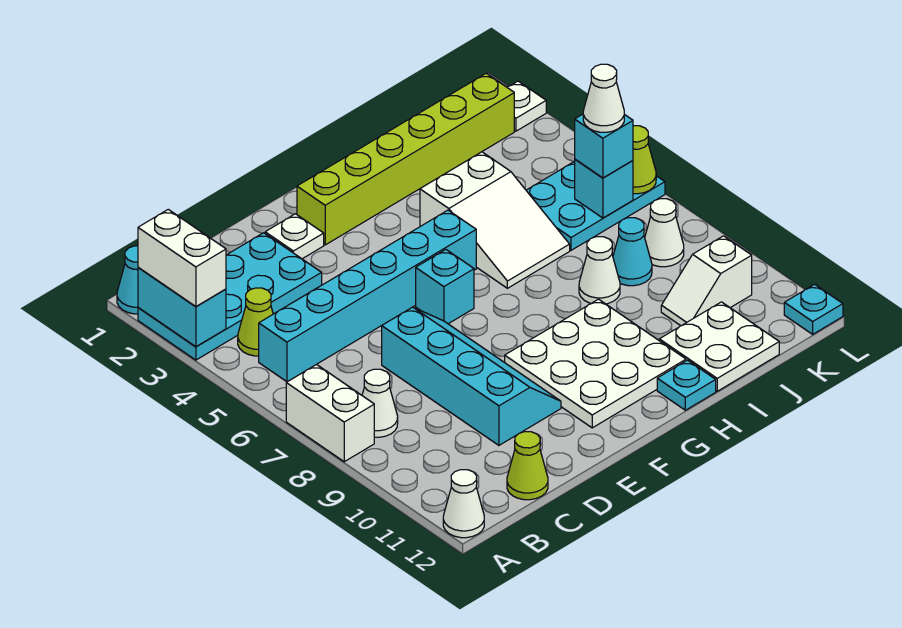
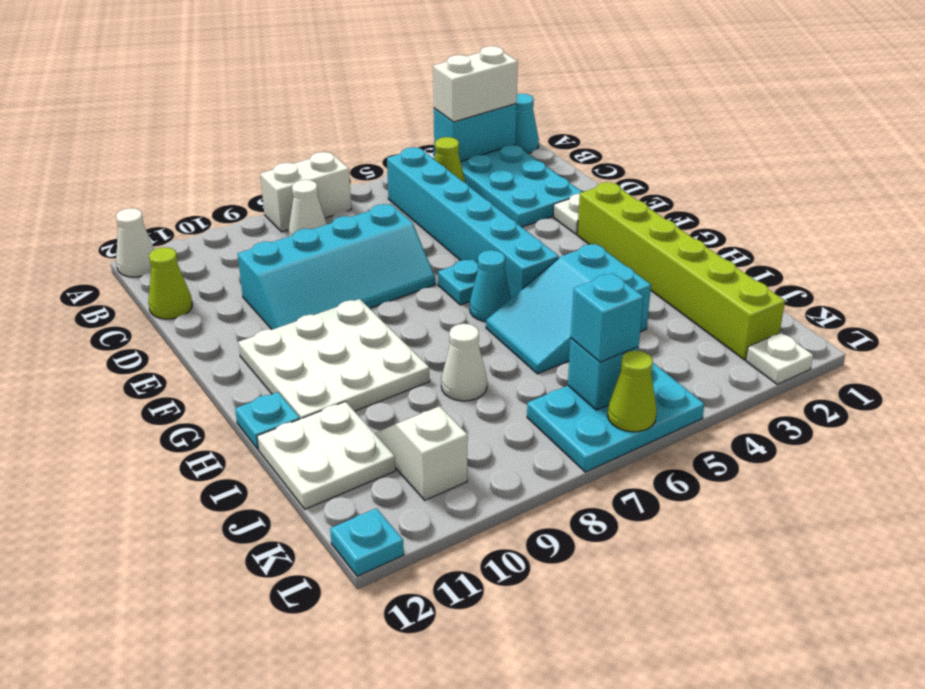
cyan brick F6 level 1 -> cyan plate F6 level 1
white slope H4:I6 level 1 top 4 -> cyan slope H4:I6 level 1 top 4
cyan plate J5:L6 level 1 -> cyan plate K5:L7 level 1
cyan cone J8 level 1 -> cyan cone G6 level 1
white cone K6 level 4 -> none
white cone K8 level 1 -> none

